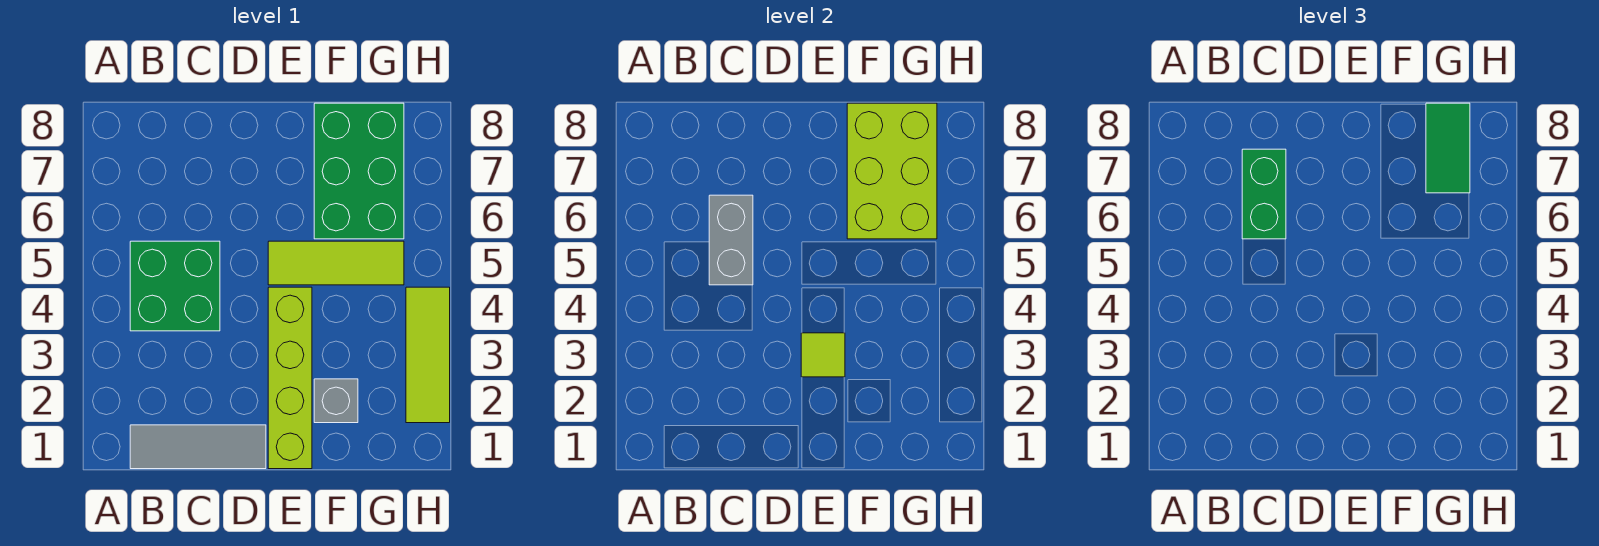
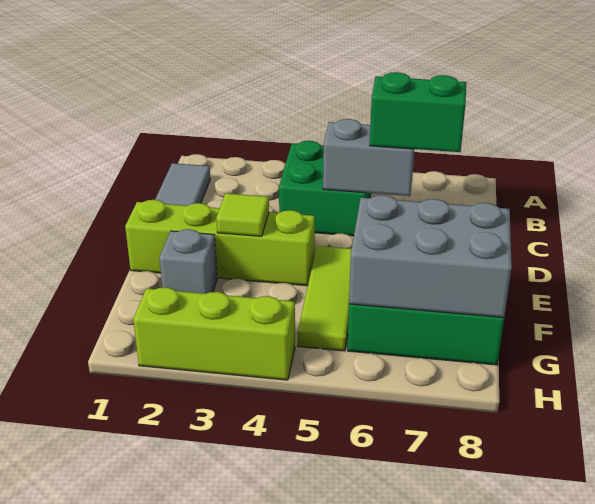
lime brick F6:G8 level 2 -> grey brick F6:G8 level 2
green tile G7:G8 level 3 -> none
lime tile H2:H4 level 1 -> lime brick H2:H4 level 1

